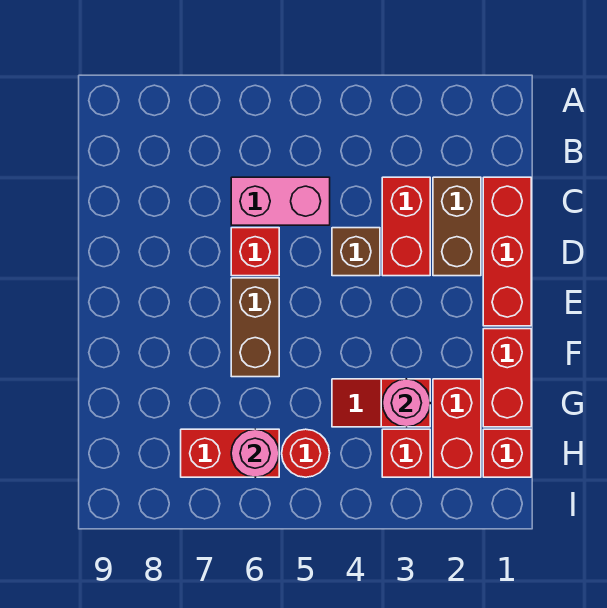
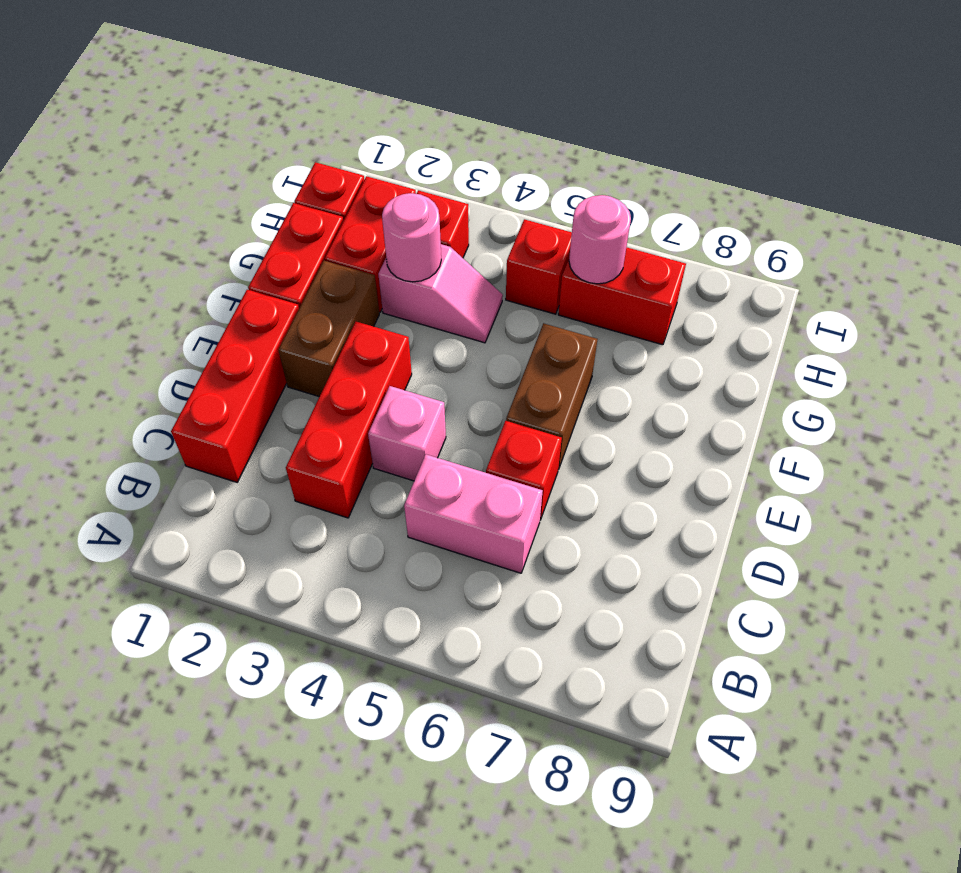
brown brick C2:D2 level 1 -> brown brick E2:F2 level 1
red brick C3:D3 level 1 -> red brick C3:E3 level 1
brown brick D4 level 1 -> pink brick D4 level 1
red slope G3:G4 level 1 top 3 -> pink slope G3:G4 level 1 top 3
red round brick H5 level 1 -> red brick H5 level 1

